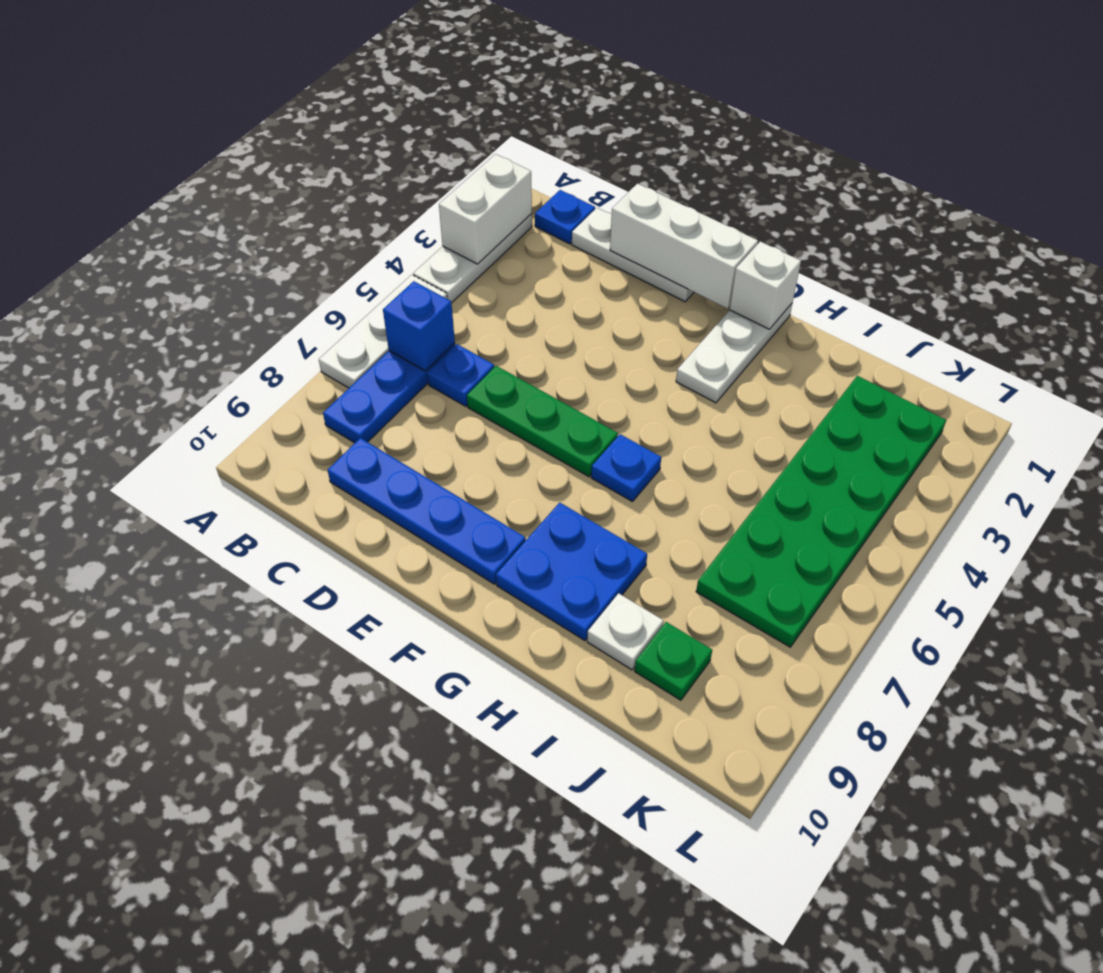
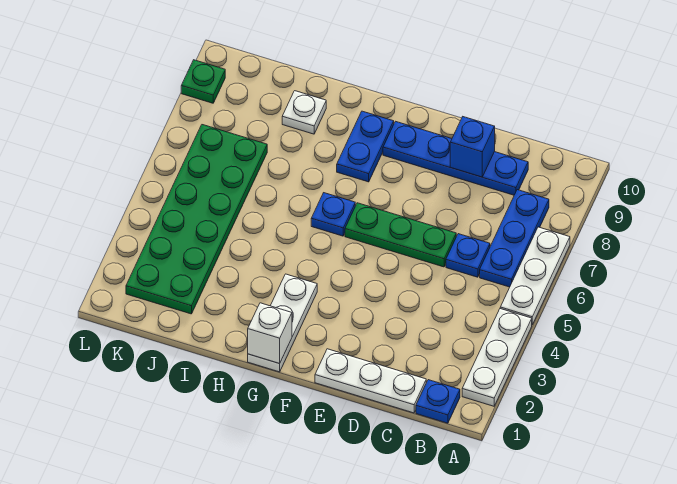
white brick A2:A3 level 2 -> none
blue brick B6 level 2 -> blue brick D9 level 2
white brick D1:F1 level 2 -> none
blue plate G8:H9 level 1 -> blue plate G8:G9 level 1
green plate J9 level 1 -> green plate L9 level 1

